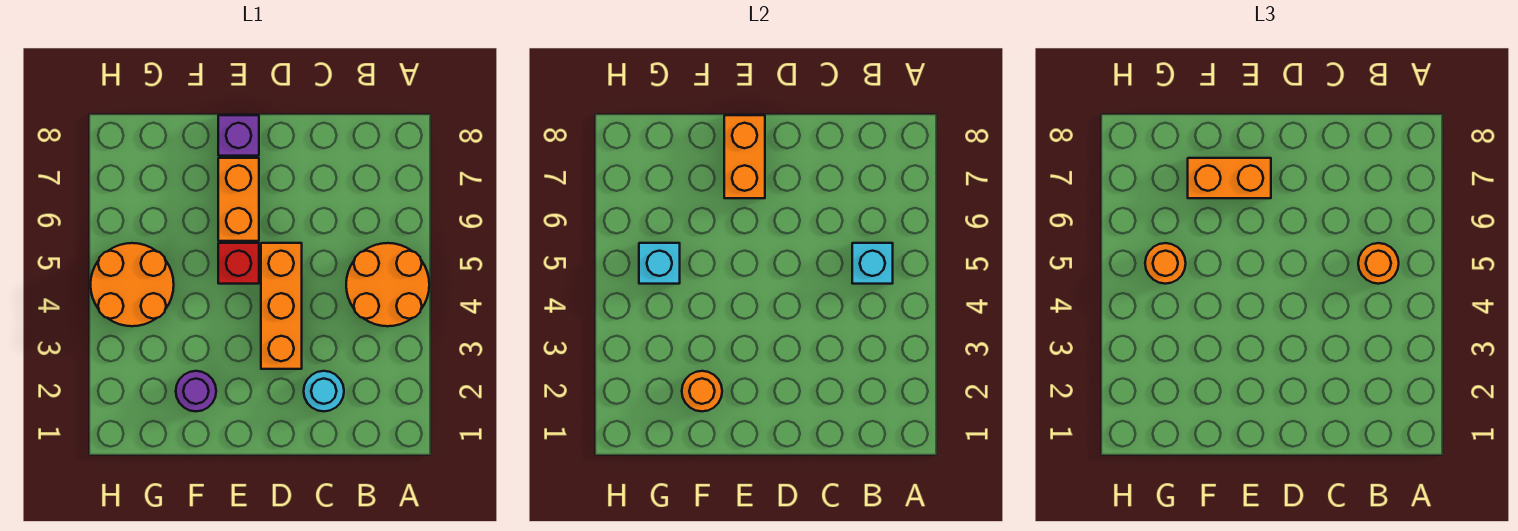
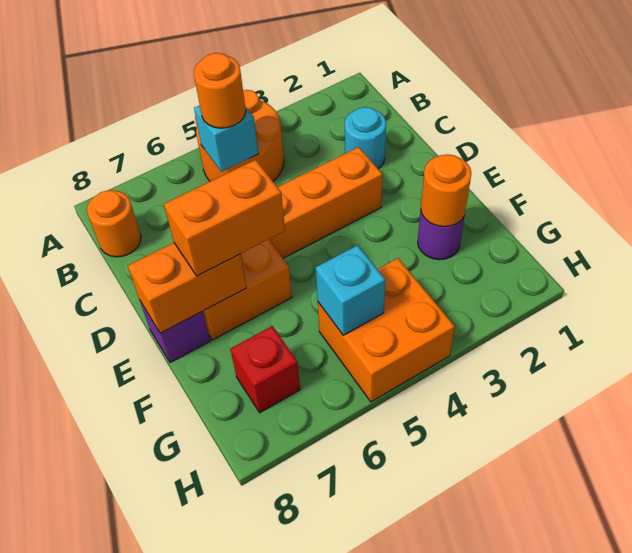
red brick E5 level 1 -> red brick G7 level 1
orange brick E7:F7 level 3 -> orange brick E6:E7 level 3
orange round brick G4:H5 level 1 -> orange brick G4:H5 level 1
orange round brick G5 level 3 -> orange round brick B8 level 1

